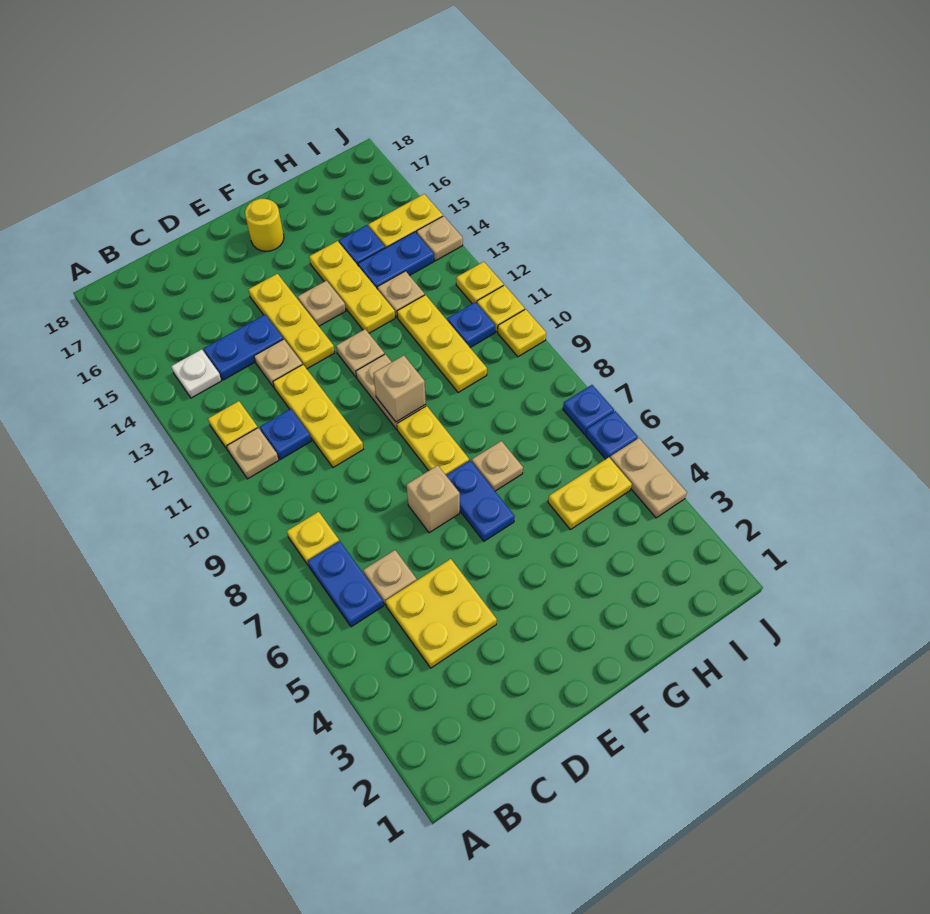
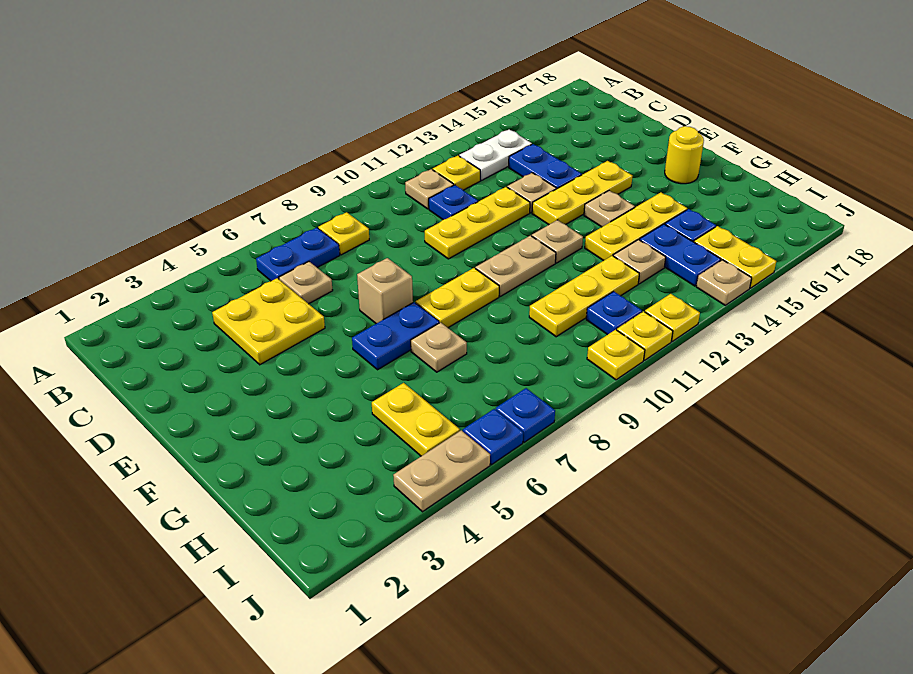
white plate B14 level 1 -> white plate B13:B14 level 1
tan brick F10 level 2 -> none

